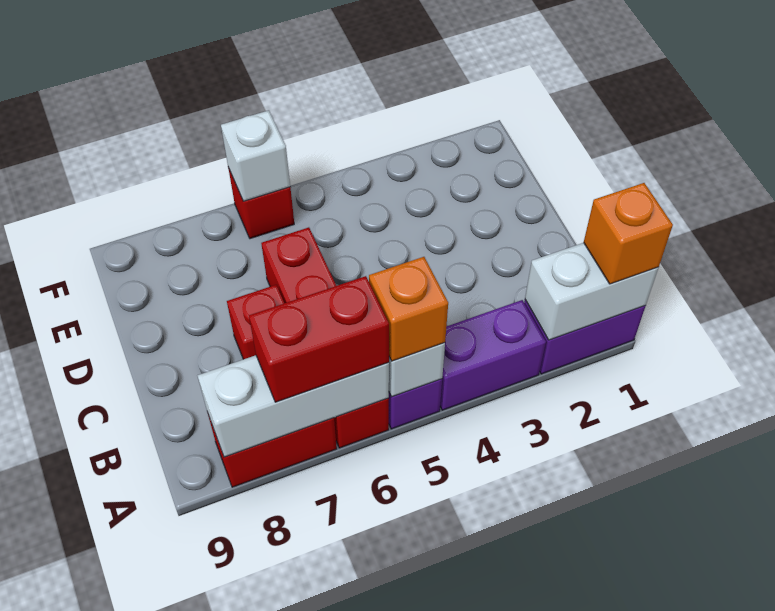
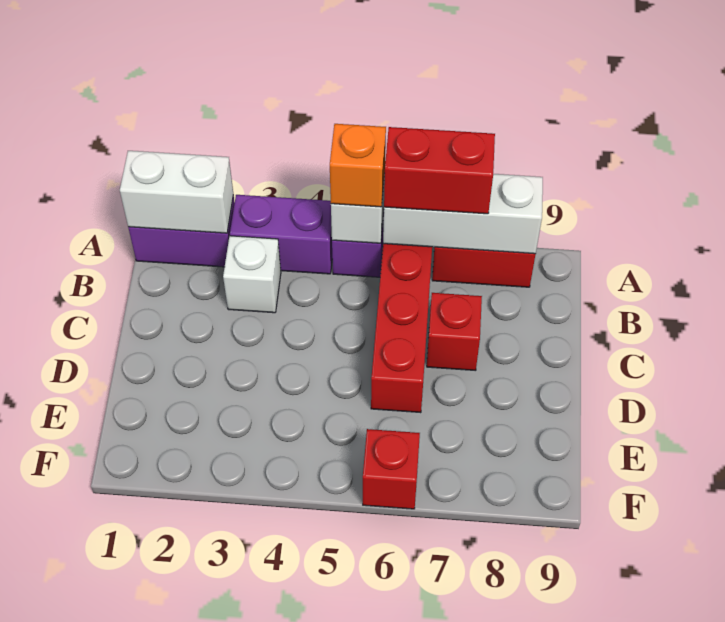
orange brick A1 level 3 -> none
white brick F6 level 2 -> white brick B3 level 1

